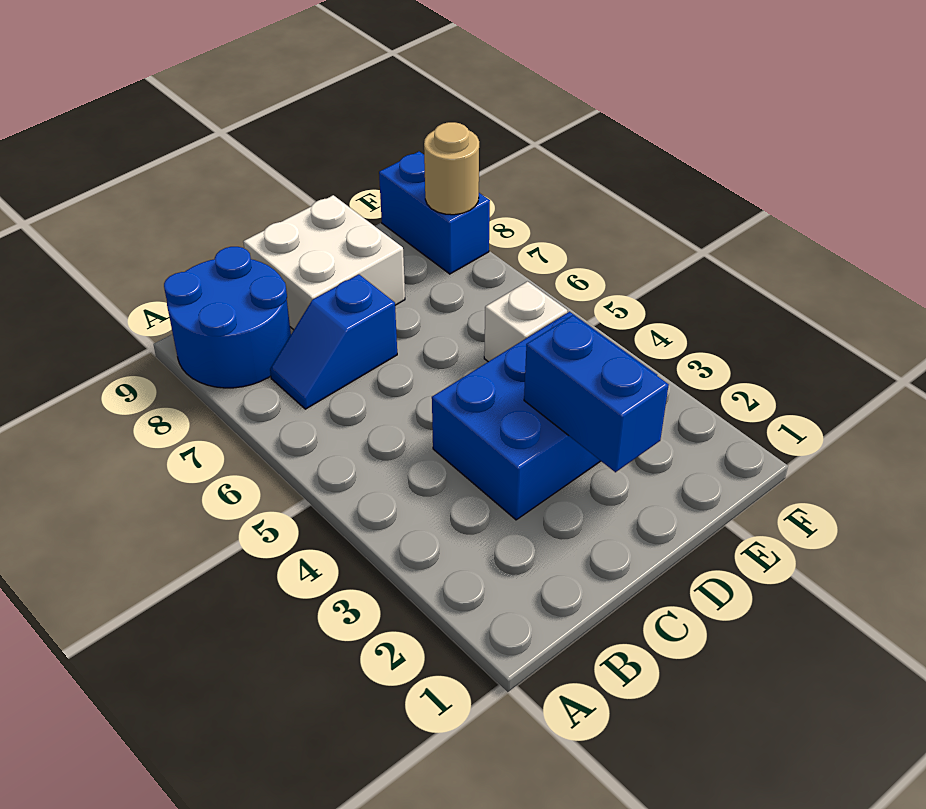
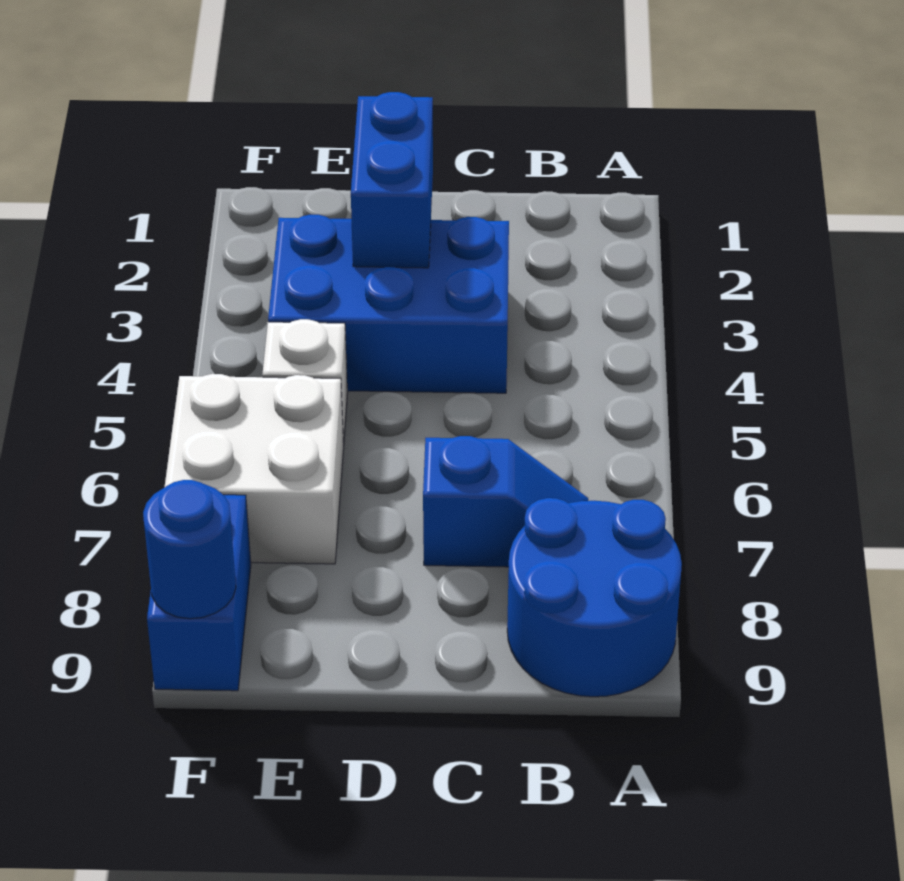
white brick C8:D9 level 1 -> white brick E6:F7 level 1
tan round brick F8 level 2 -> none
none -> blue round brick F9 level 2

